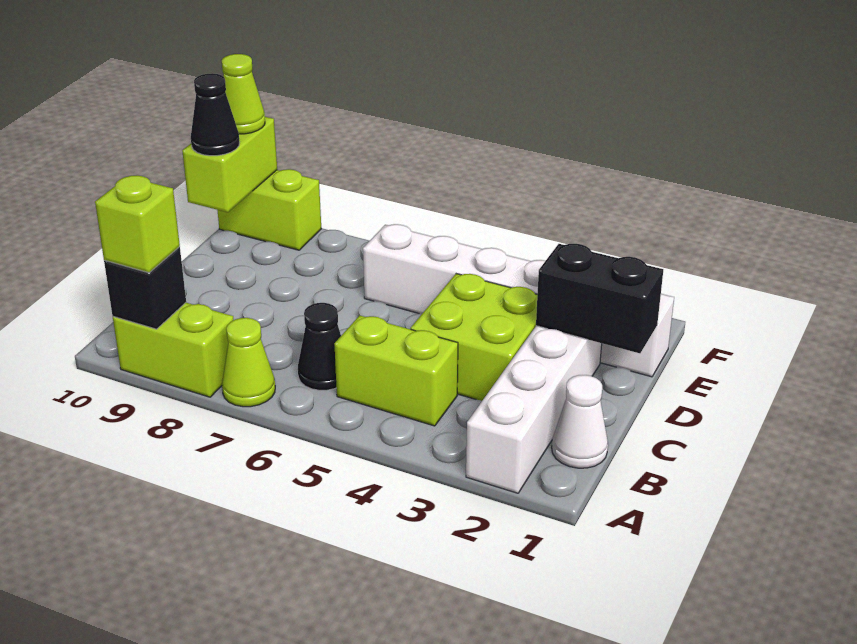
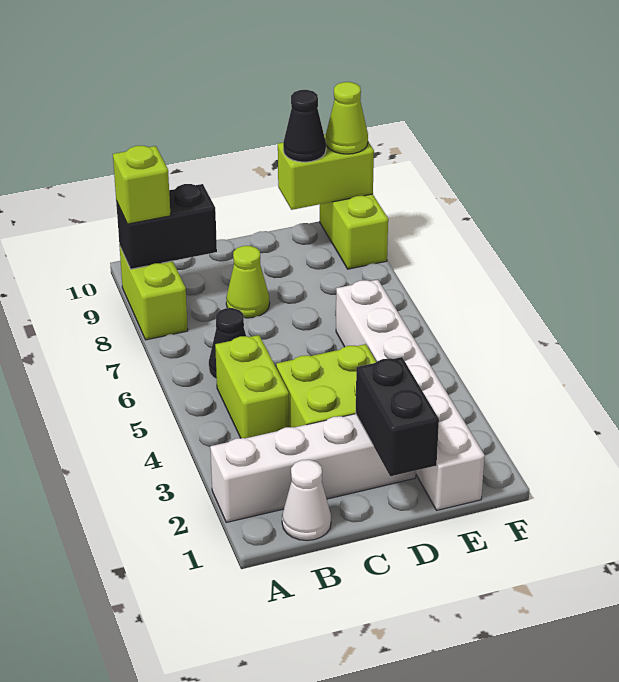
lime cone A7 level 1 -> lime cone C8 level 1
black brick A9 level 2 -> black brick A9:B9 level 2

